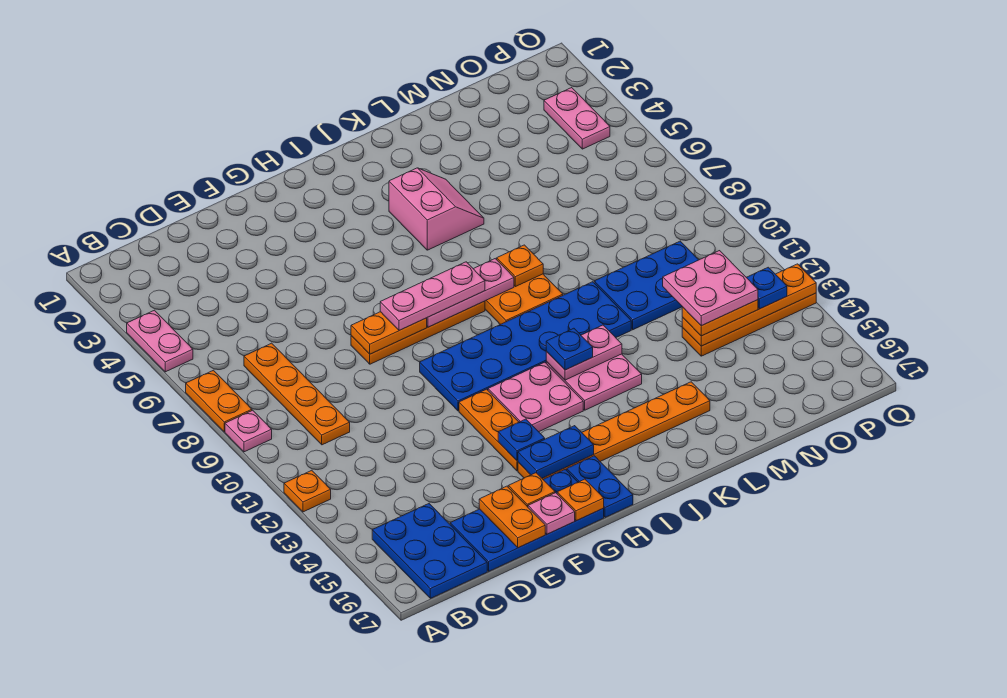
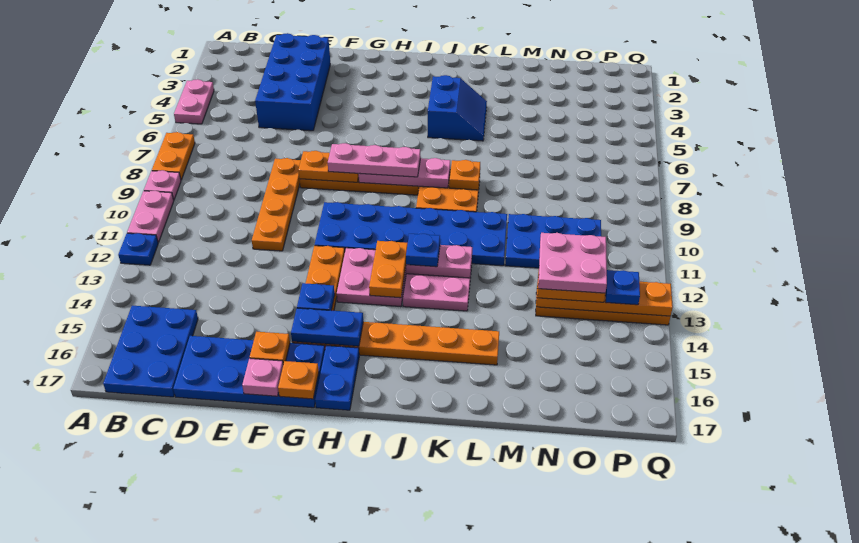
orange plate A12 level 1 -> blue plate A12 level 1
orange plate C7:C10 level 1 -> orange plate E8:E11 level 1
none -> blue brick D2:E5 level 1
orange plate E16:E17 level 2 -> orange plate I12:I13 level 2
pink slope J4:K5 level 1 top J -> blue slope J4:K5 level 1 top J
pink plate P3:P4 level 1 -> pink plate A10:A11 level 1

